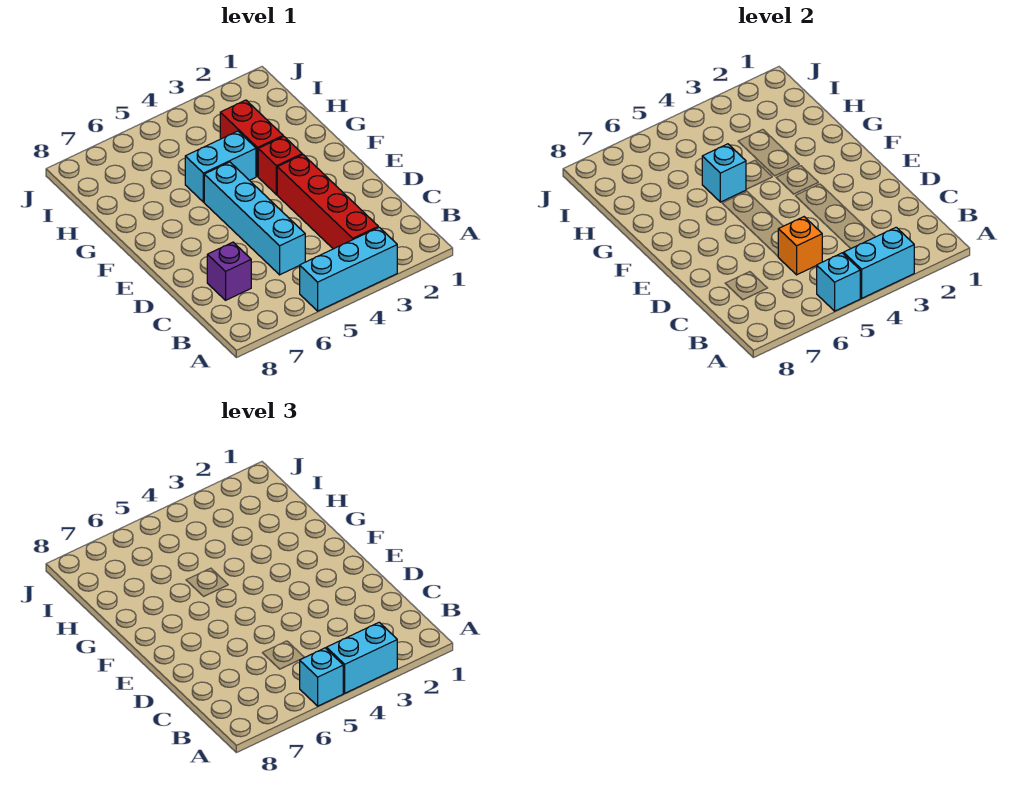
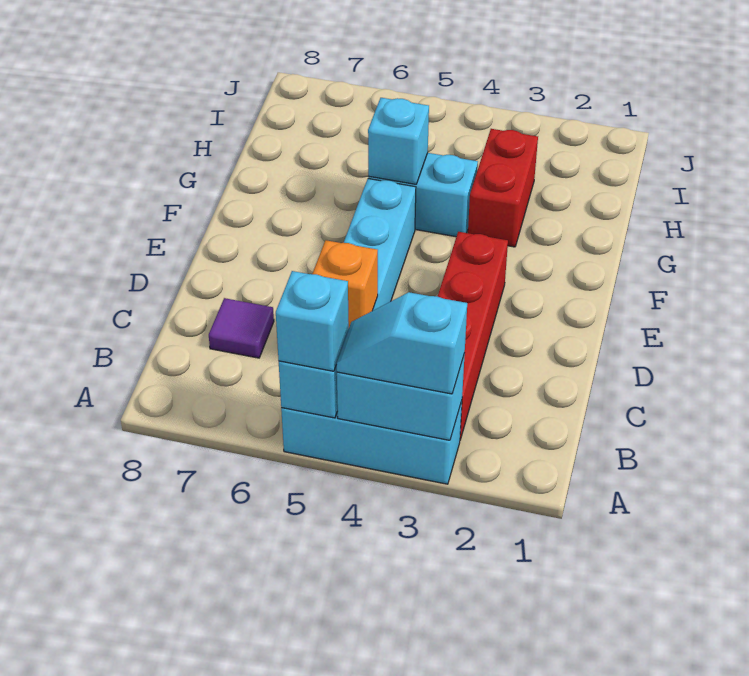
cyan brick A3:A4 level 3 -> cyan slope A3:A4 level 3 top 3
purple brick C7 level 1 -> purple tile C7 level 1
red brick F3 level 1 -> none

